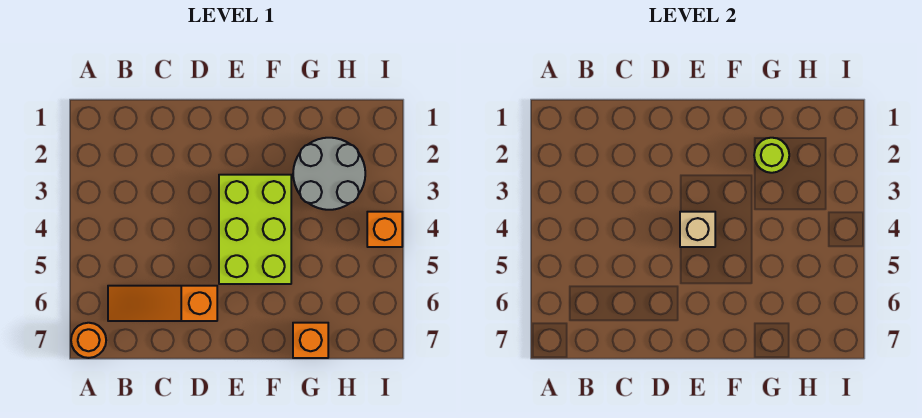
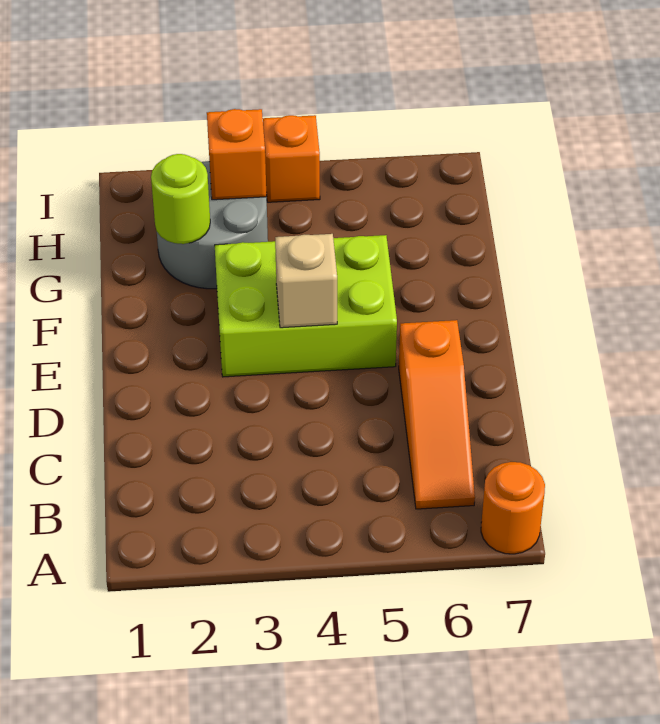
orange brick G7 level 1 -> orange brick H3 level 2

